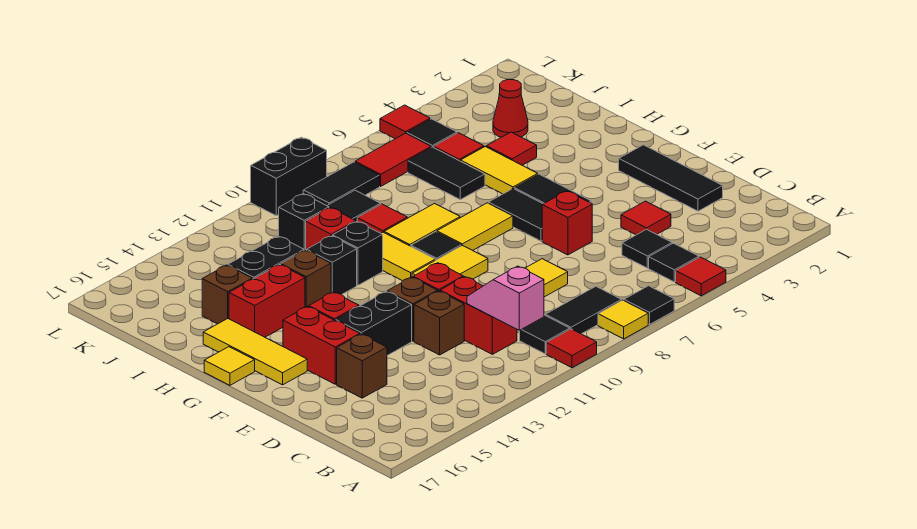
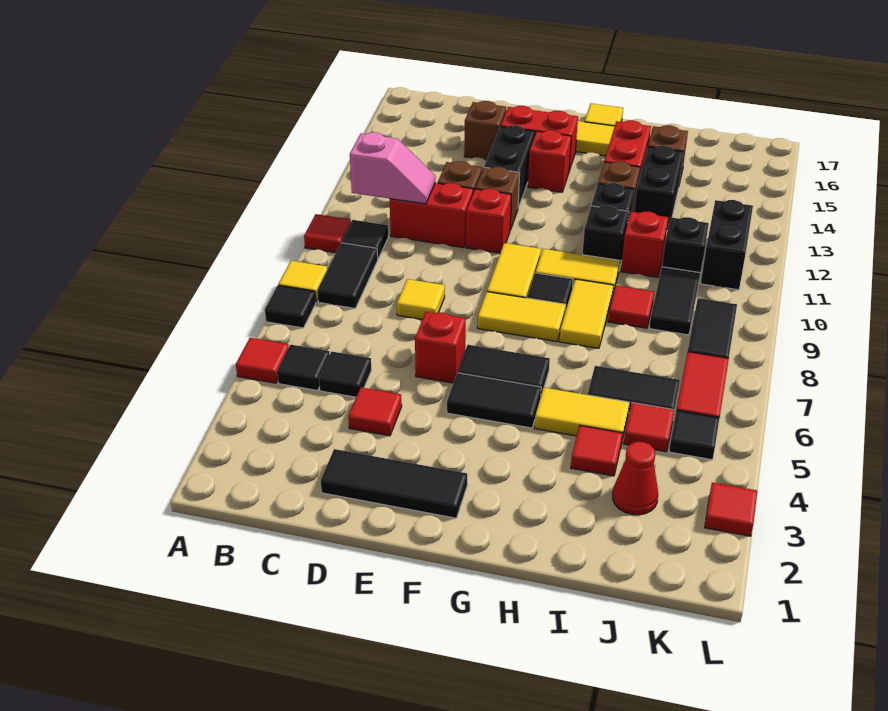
yellow tile G7:G8 level 1 -> yellow tile F8:G8 level 1
red tile L5 level 1 -> red tile L3 level 1
black brick L9:L10 level 1 -> black brick K11:K12 level 1

